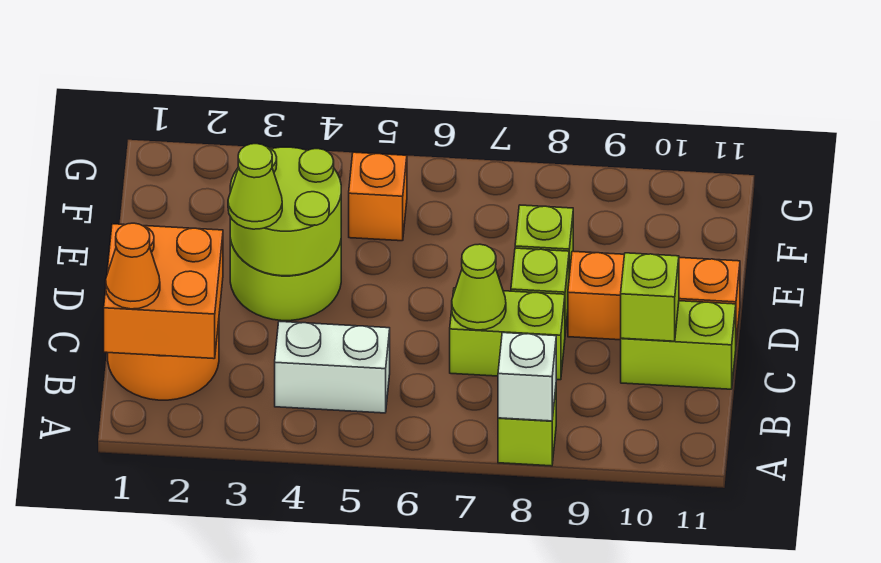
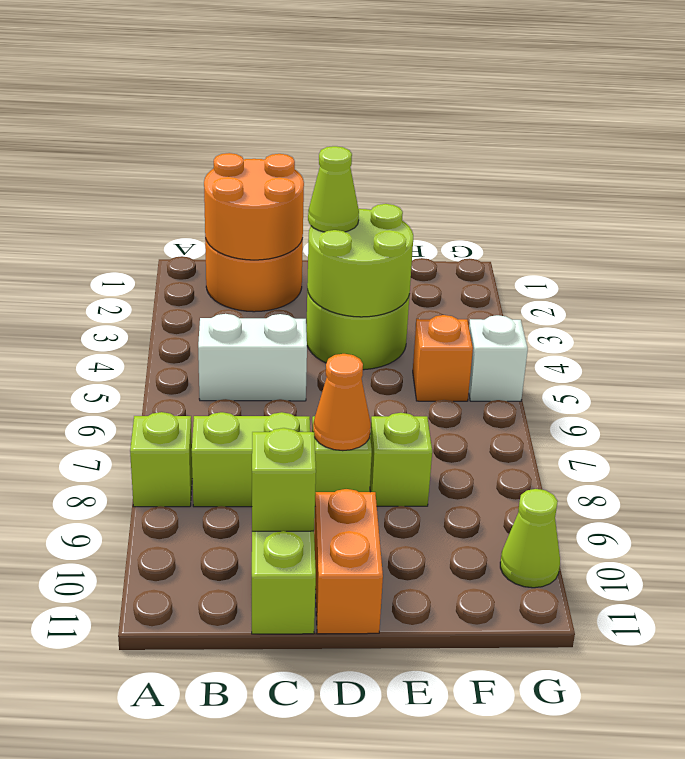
white brick A8 level 2 -> white brick G5 level 1
orange brick B1:C2 level 2 -> orange round brick B1:C2 level 2
orange cone B1 level 3 -> orange cone D8 level 2
white brick B4:B5 level 1 -> white brick B5:C5 level 1
lime brick C7:C8 level 1 -> lime brick B8:C8 level 1
lime cone C7 level 2 -> lime cone G10 level 1
orange brick D9:D11 level 1 -> orange brick D10:D11 level 1

